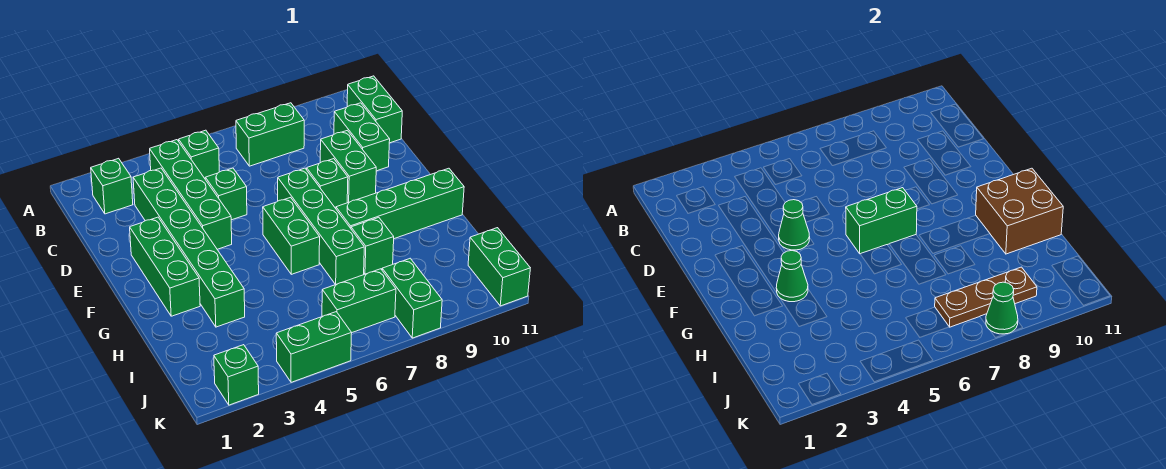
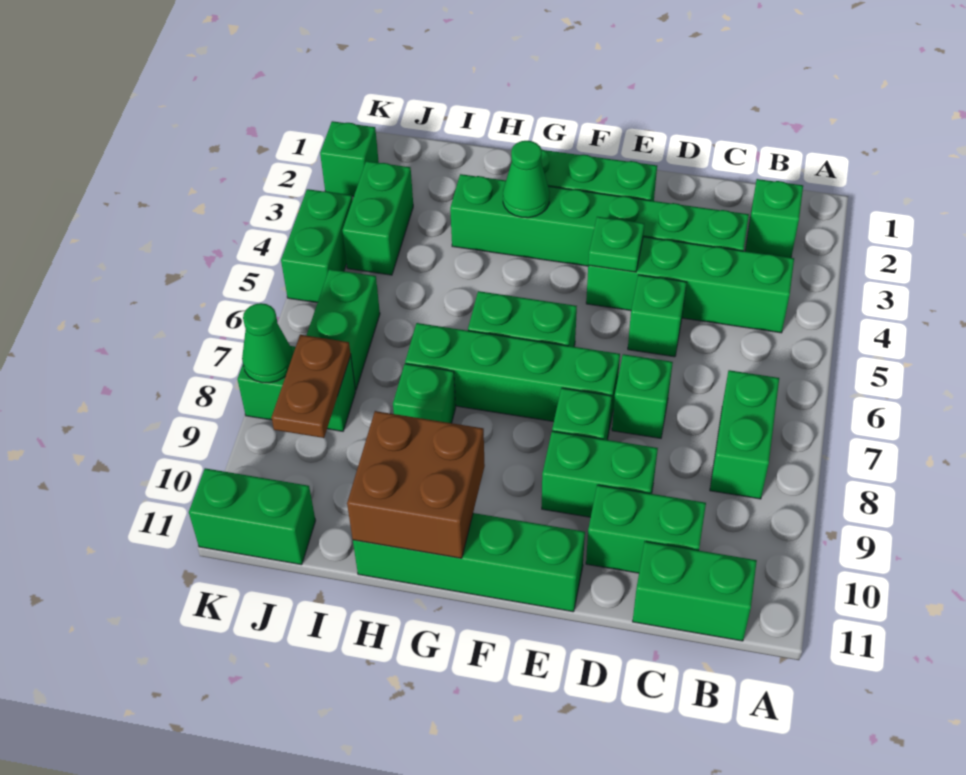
green brick B5 level 1 -> green brick D7 level 1
green cone E4 level 2 -> green plate E4 level 2
green brick F6:F7 level 2 -> green brick J3:J4 level 1
green brick G8:G11 level 1 -> green brick E11:H11 level 1
brown plate J7:J9 level 2 -> brown plate J8:J9 level 2

